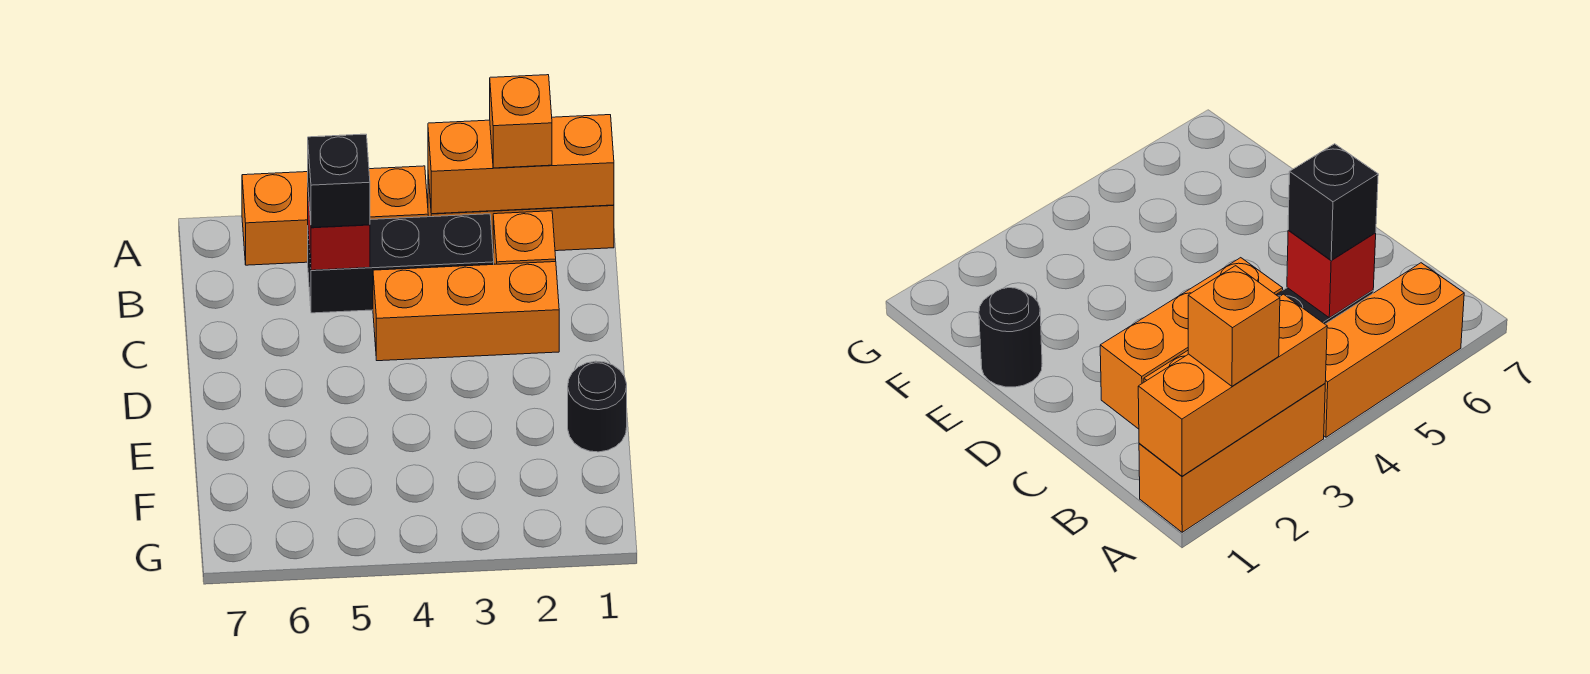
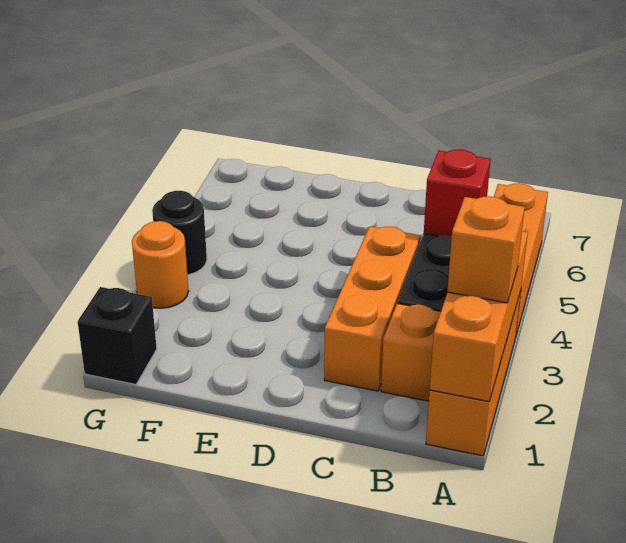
black brick B5 level 3 -> black brick G1 level 1
black round brick E1 level 1 -> black round brick G4 level 1
none -> orange round brick G3 level 1

